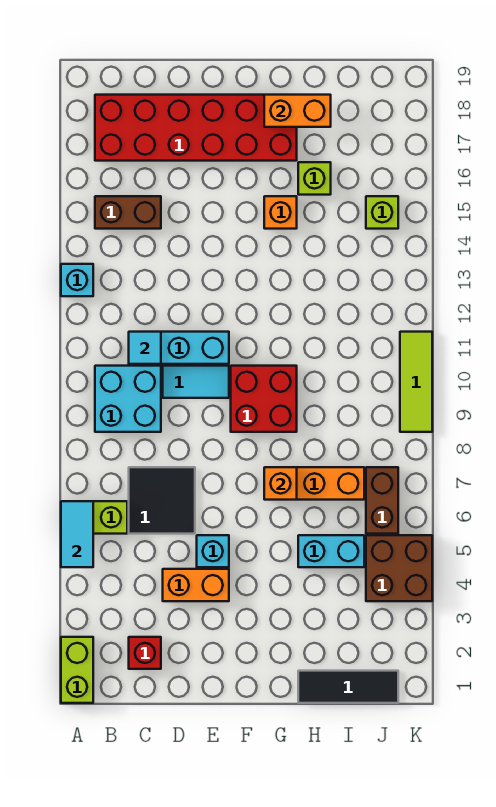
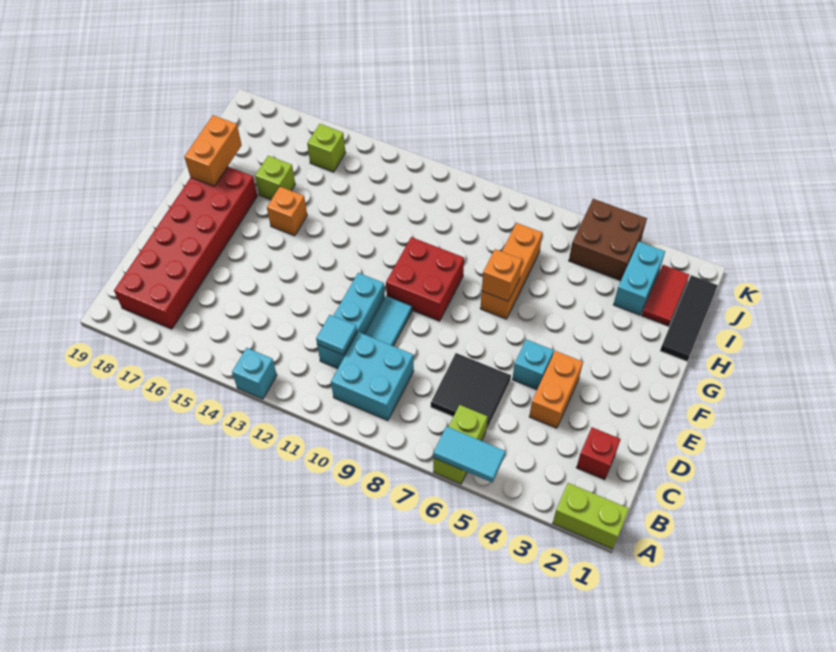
brown brick B15:C15 level 1 -> none
cyan brick H5:I5 level 1 -> cyan brick I3:J3 level 1
none -> red tile I2:J2 level 1
brown brick J6:J7 level 1 -> none
lime tile K9:K11 level 1 -> none

